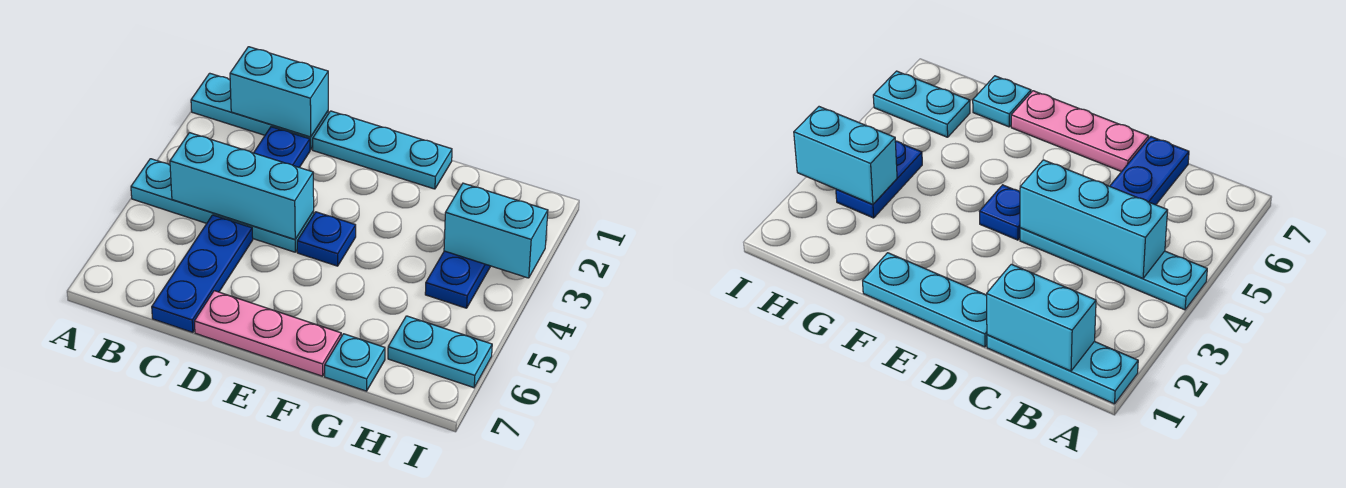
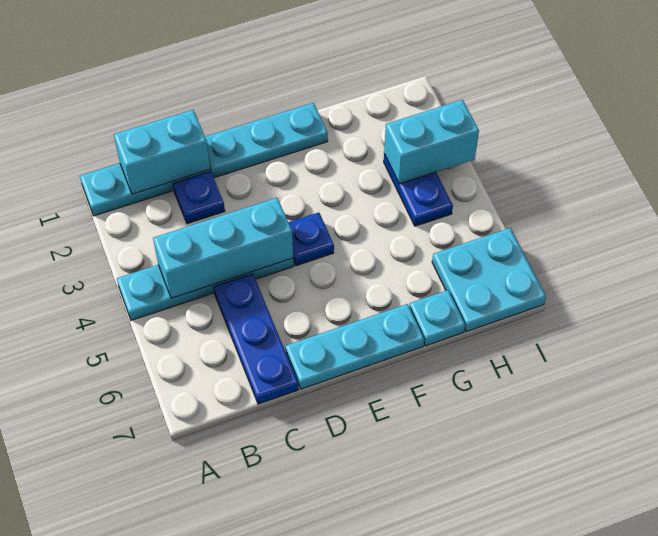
pink plate D7:F7 level 1 -> cyan plate D7:F7 level 1
cyan plate H6:I6 level 1 -> cyan plate H6:I7 level 1

